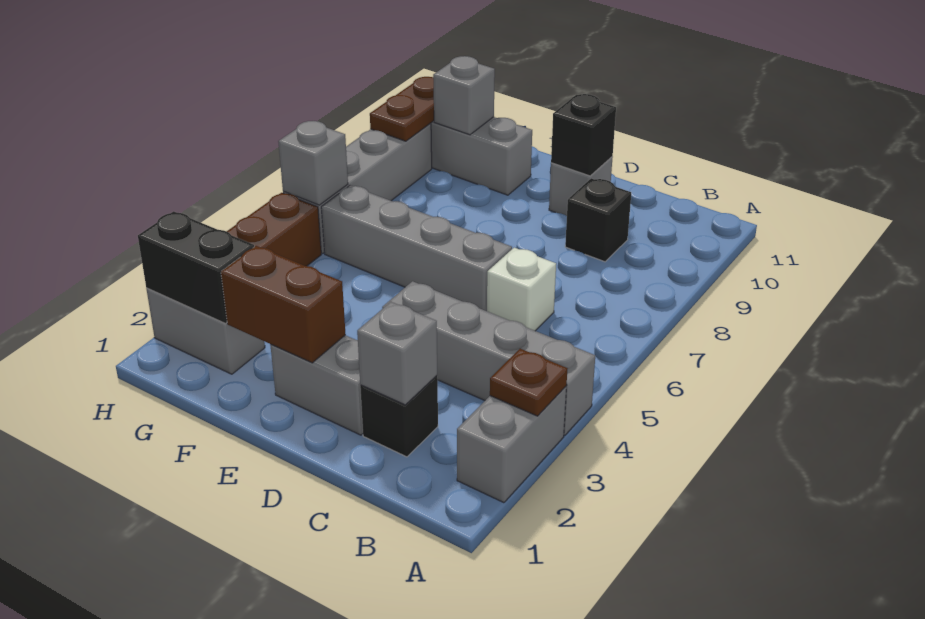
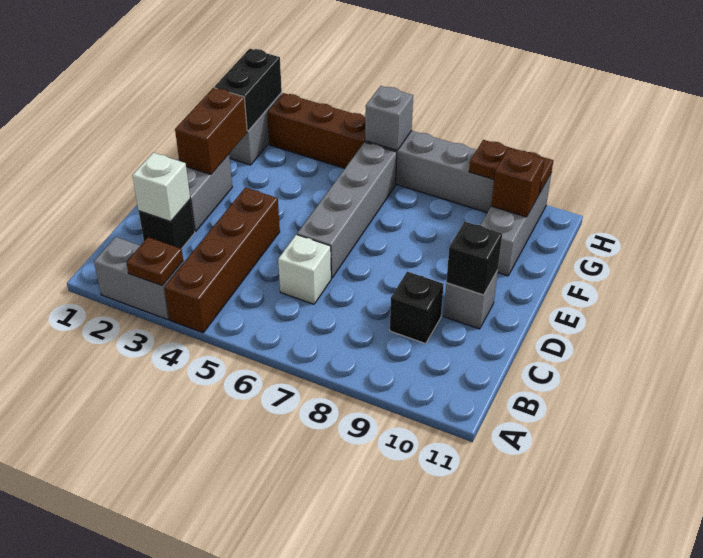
grey brick A4:D4 level 1 -> brown brick A4:D4 level 1
grey brick C2 level 2 -> white brick C2 level 2
grey brick G10 level 2 -> brown brick G10 level 2

